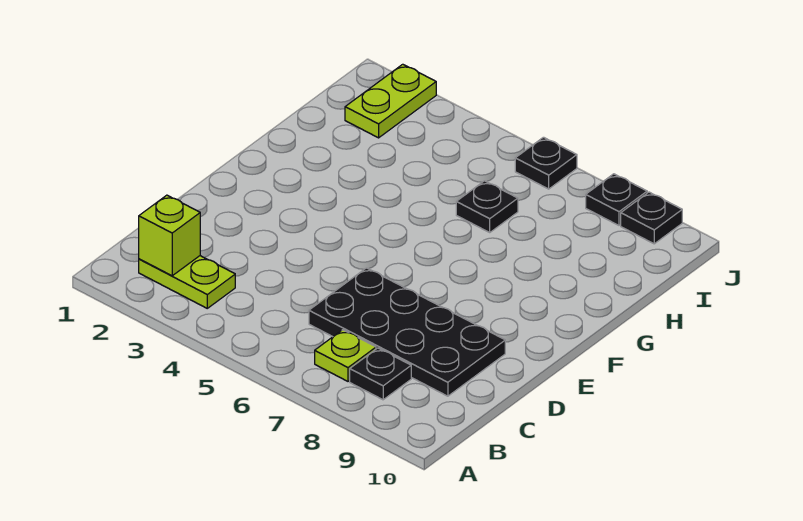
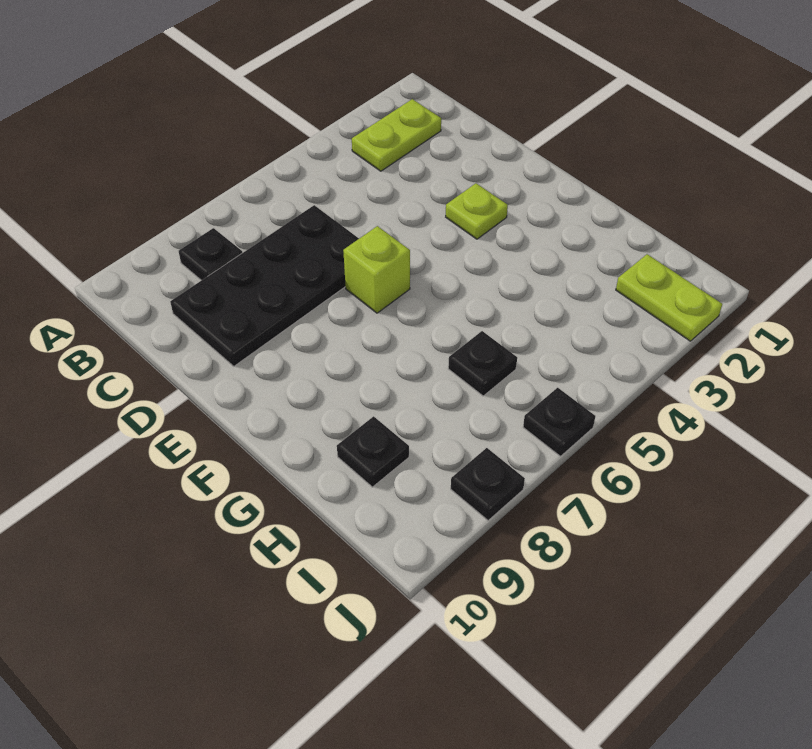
lime brick B2 level 2 -> lime brick E6 level 1
lime plate B7 level 1 -> lime plate E3 level 1
black plate J9 level 1 -> black plate H9 level 1

